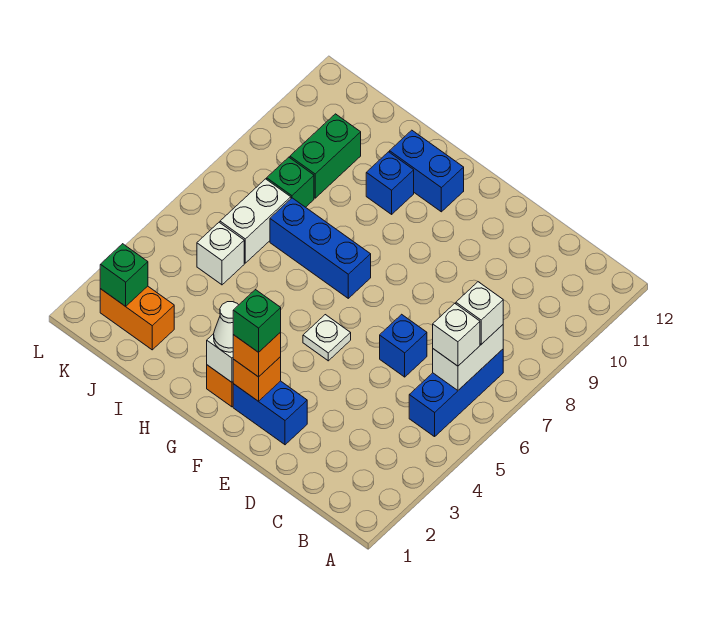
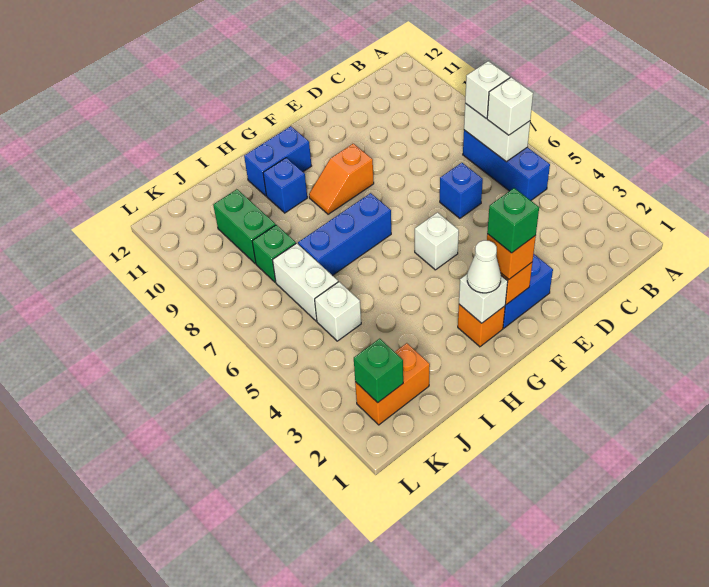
white plate F5 level 1 -> white brick F5 level 1
none -> orange slope F9:G9 level 1 top F

